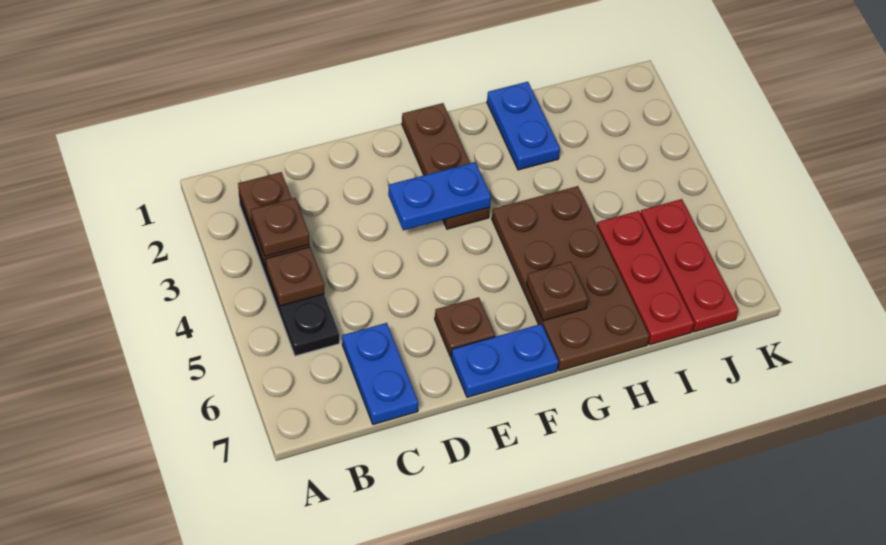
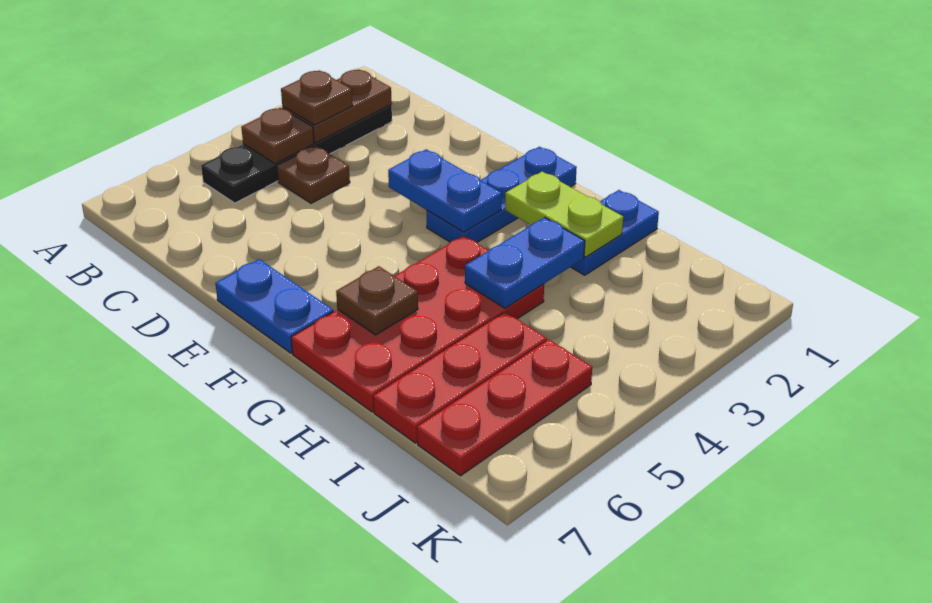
blue plate C6:C7 level 1 -> blue plate H3:H4 level 2
brown plate E6 level 1 -> brown plate C4 level 1
brown plate F1:F3 level 1 -> blue plate F1:F3 level 1
none -> lime plate G2:H2 level 2
brown plate G4:H7 level 1 -> red plate G4:H7 level 1

